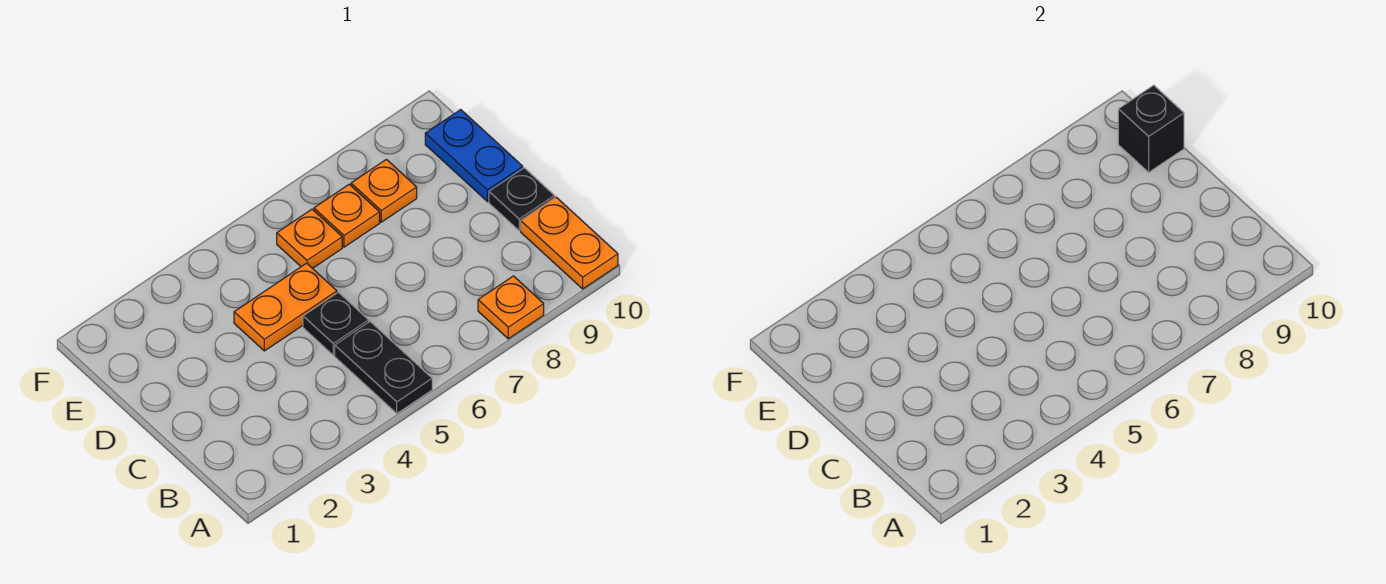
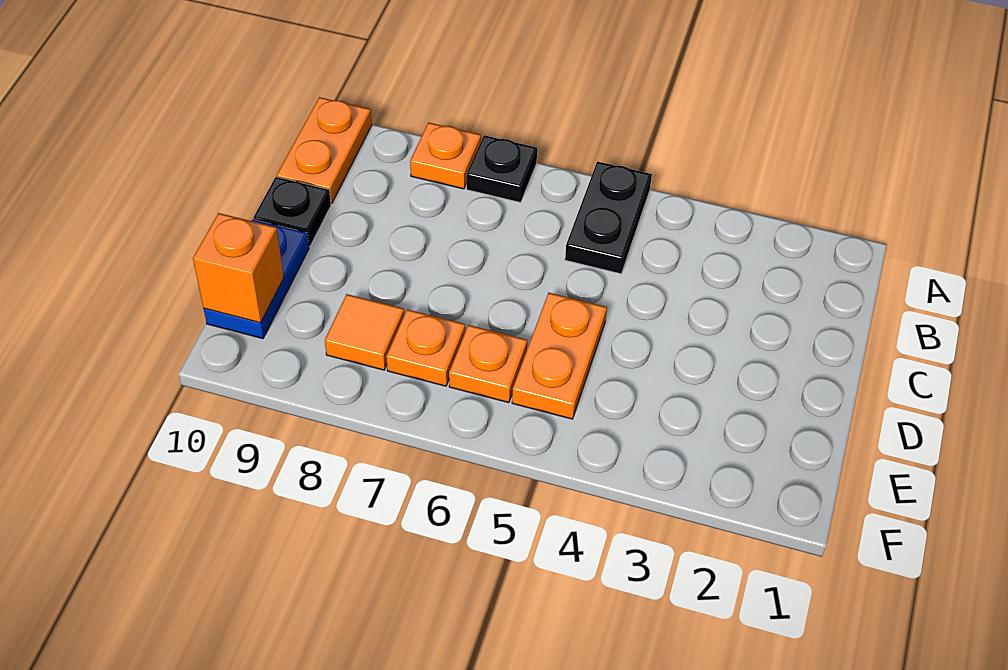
black plate C5 level 1 -> black plate A7 level 1
orange plate D4:D5 level 1 -> orange plate D5:E5 level 1
orange plate E8 level 1 -> orange tile E8 level 1
black brick E10 level 2 -> orange brick E10 level 2

